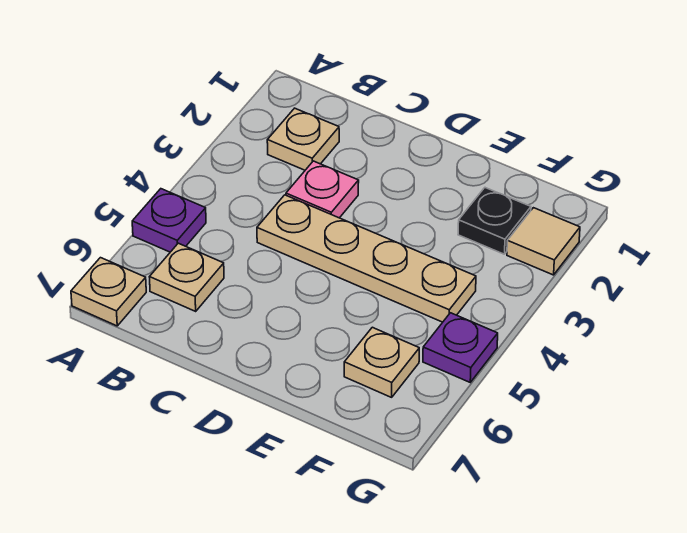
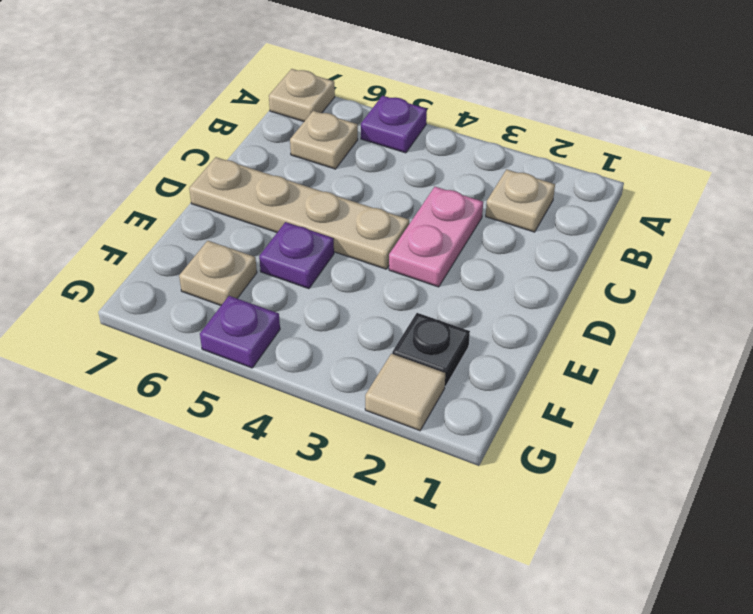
pink plate C3 level 1 -> pink plate C3:D3 level 1
tan plate C4:F4 level 1 -> tan plate D4:D7 level 1
none -> purple plate E5 level 1

